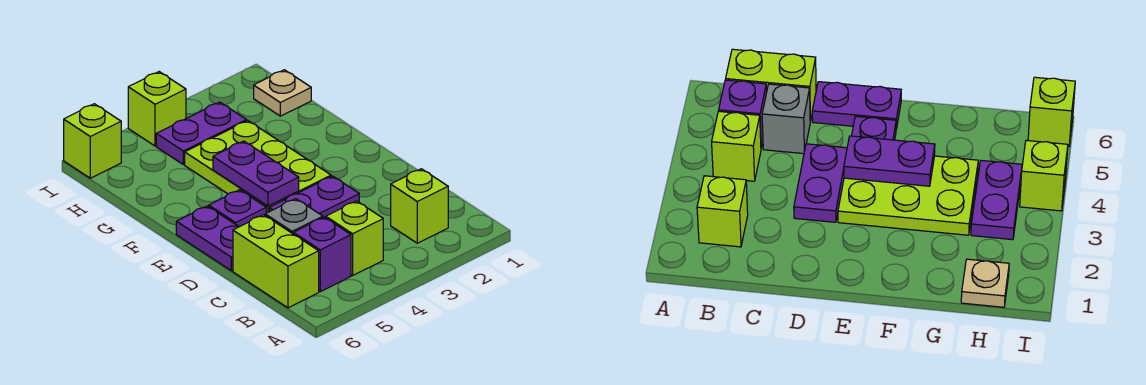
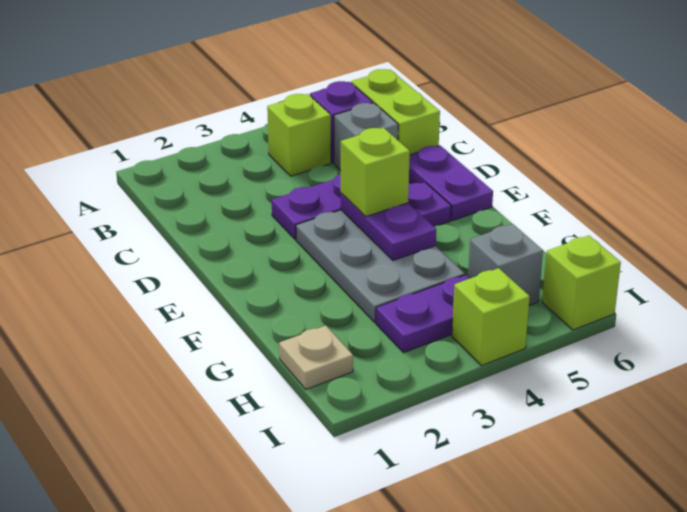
lime brick B2 level 1 -> lime brick E4 level 3
lime plate E3:G4 level 1 -> grey plate E3:G4 level 1
none -> grey brick H5 level 1

